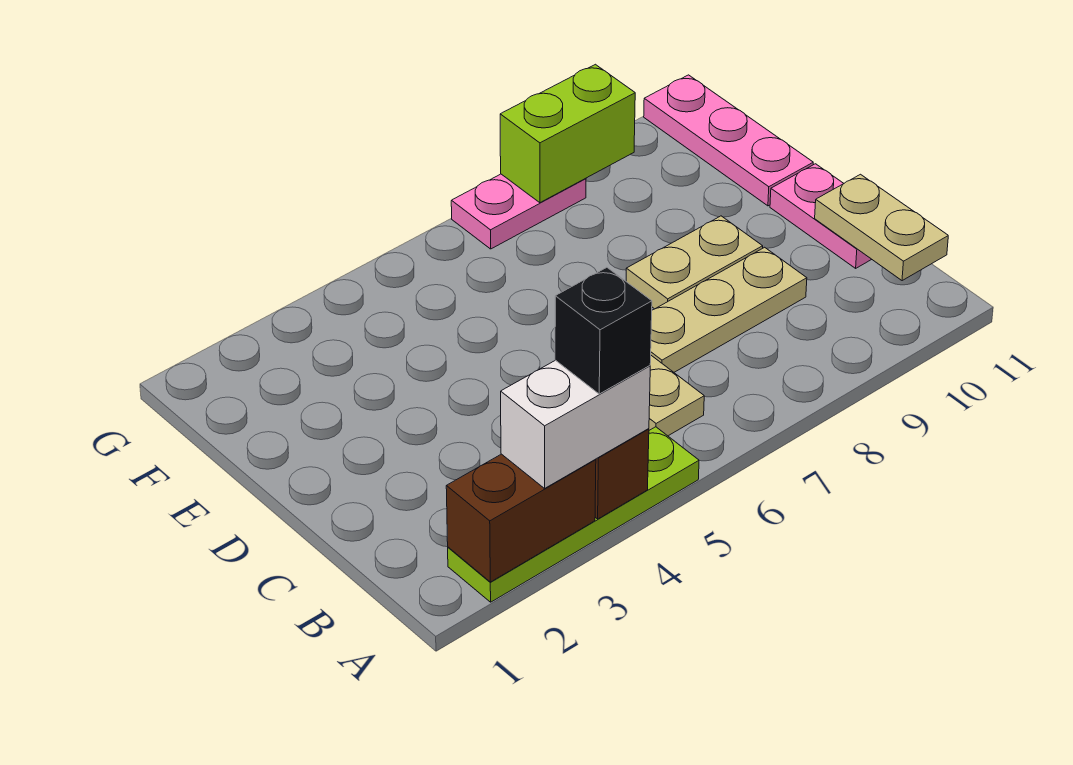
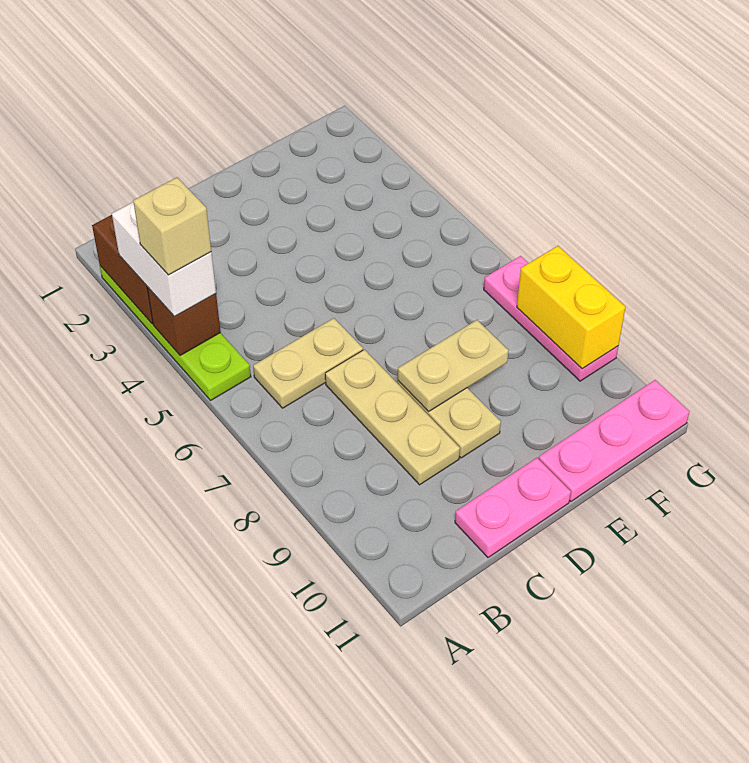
black brick A4 level 4 -> tan brick A4 level 4
tan plate B11:C11 level 2 -> tan plate D8:E8 level 2
pink plate G7:G8 level 1 -> pink plate G7:G9 level 1
lime brick G8:G9 level 2 -> yellow brick G8:G9 level 2

